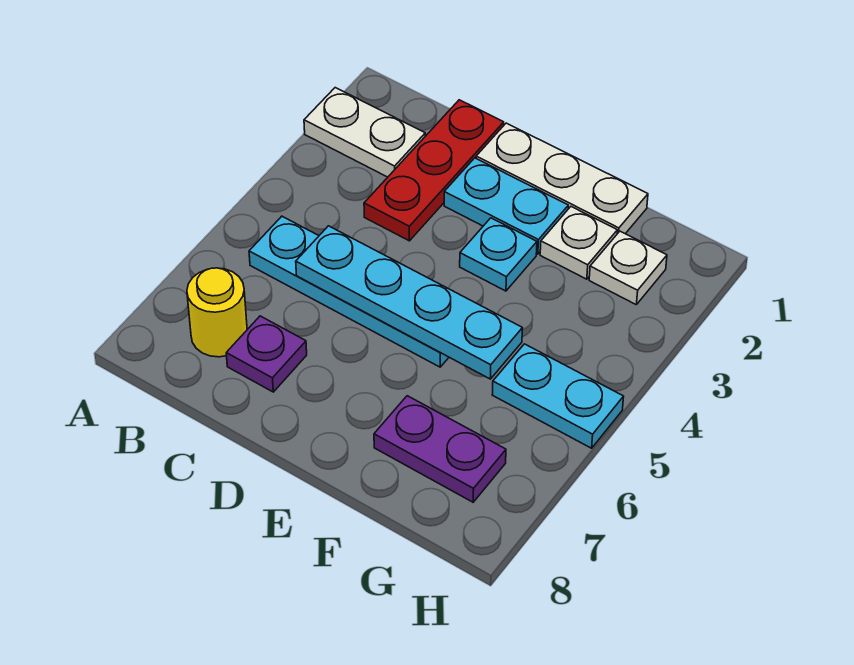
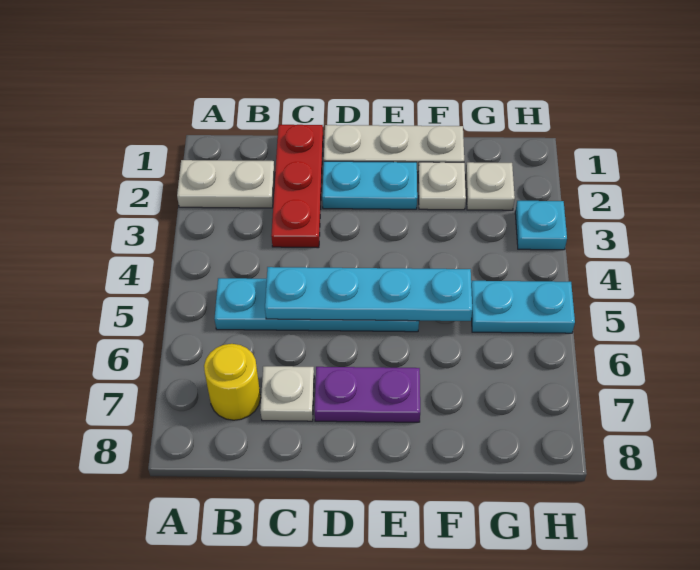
purple plate C7 level 1 -> white plate C7 level 1
cyan plate E3 level 1 -> cyan plate H3 level 1
purple plate F7:G7 level 1 -> purple plate D7:E7 level 1

